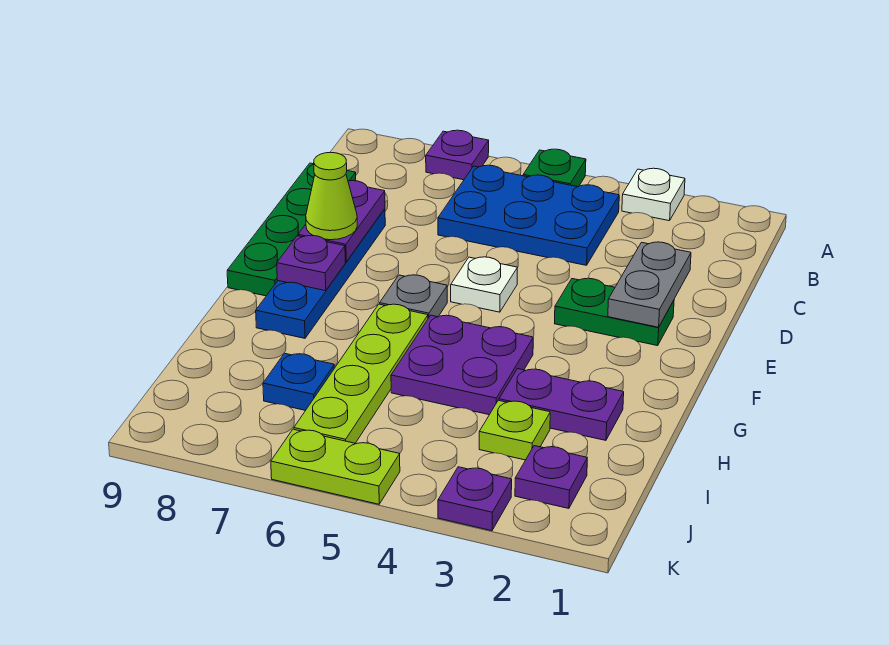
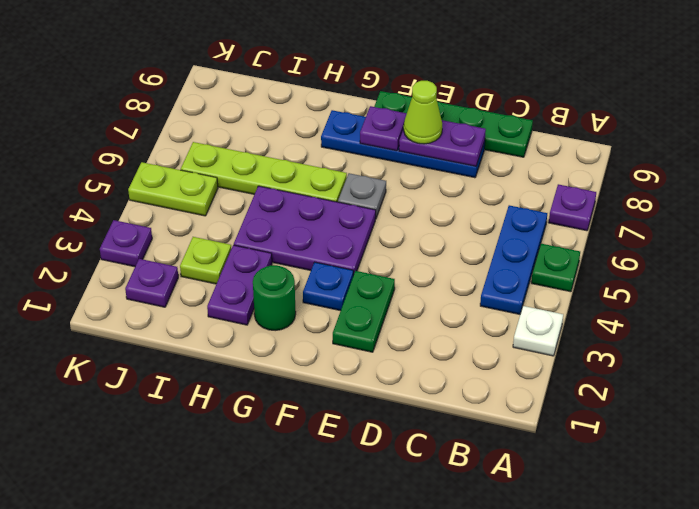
blue plate B4:C6 level 1 -> blue plate B4:B6 level 1
grey plate D2:E2 level 2 -> none
white plate E5 level 1 -> none
none -> green round brick G2 level 1
purple plate G4:H5 level 1 -> purple plate F4:H5 level 1
blue plate I7 level 1 -> blue plate F3 level 1
lime plate K5:K6 level 1 -> lime plate J5:K5 level 1

